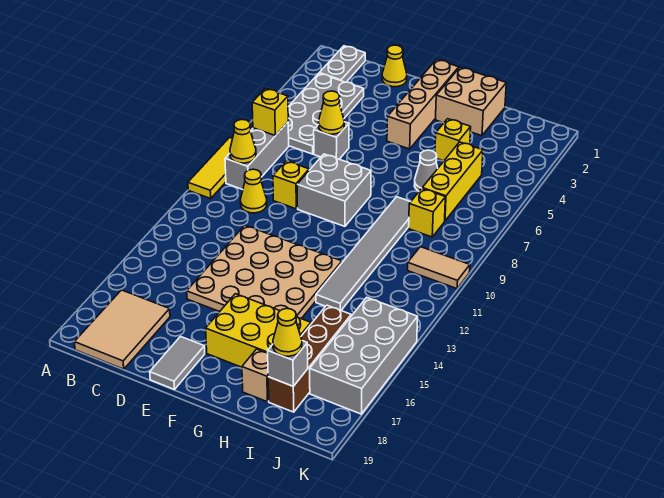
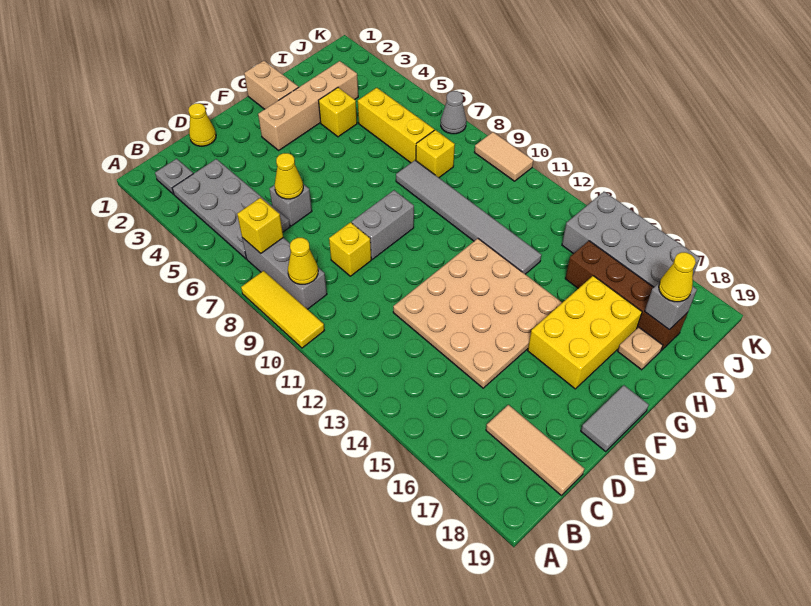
grey plate B1:B2 level 1 -> grey plate B2 level 1
tan tile B17:C19 level 1 -> tan tile C17:C19 level 1
yellow cone C10 level 1 -> none
grey brick E8:F9 level 1 -> grey brick E9:F9 level 1
grey tile E18:E19 level 1 -> grey tile E19:F19 level 1
tan brick F1:F4 level 1 -> tan brick F3:I3 level 1
tan brick G1:H2 level 1 -> tan brick G1:G2 level 1
grey cone H6 level 1 -> grey cone K7 level 1
tan brick H18 level 1 -> tan plate H18 level 1
tan tile J10:K10 level 1 -> tan tile K9:K10 level 1

